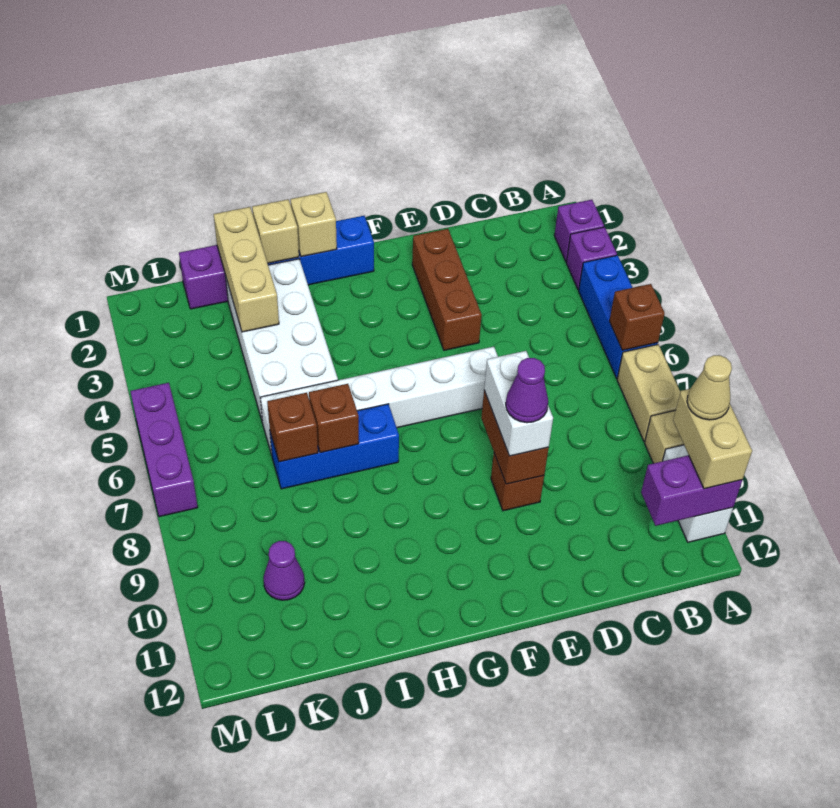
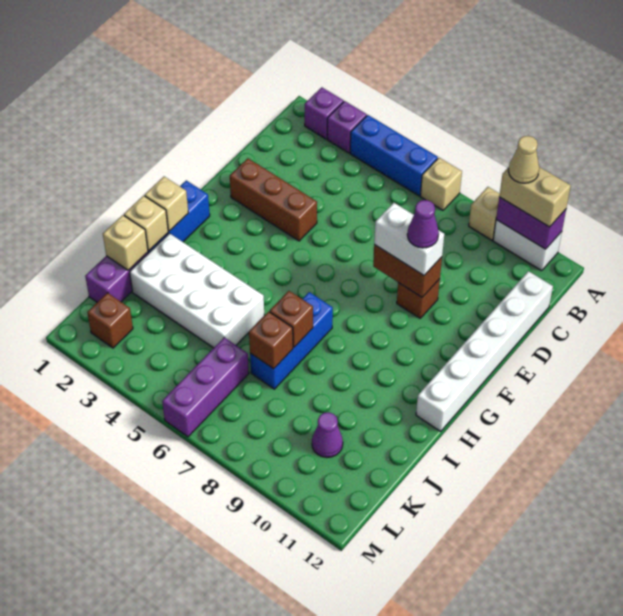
brown brick A6 level 2 -> brown brick L2 level 1
tan brick A7:A8 level 1 -> tan brick A7 level 1
purple brick A11:B11 level 2 -> purple brick A10:A11 level 2
white brick E6:J6 level 1 -> white brick C12:H12 level 1
tan brick J1:J3 level 2 -> tan brick J1 level 2
purple brick M5:M7 level 1 -> purple brick K6:M6 level 1

